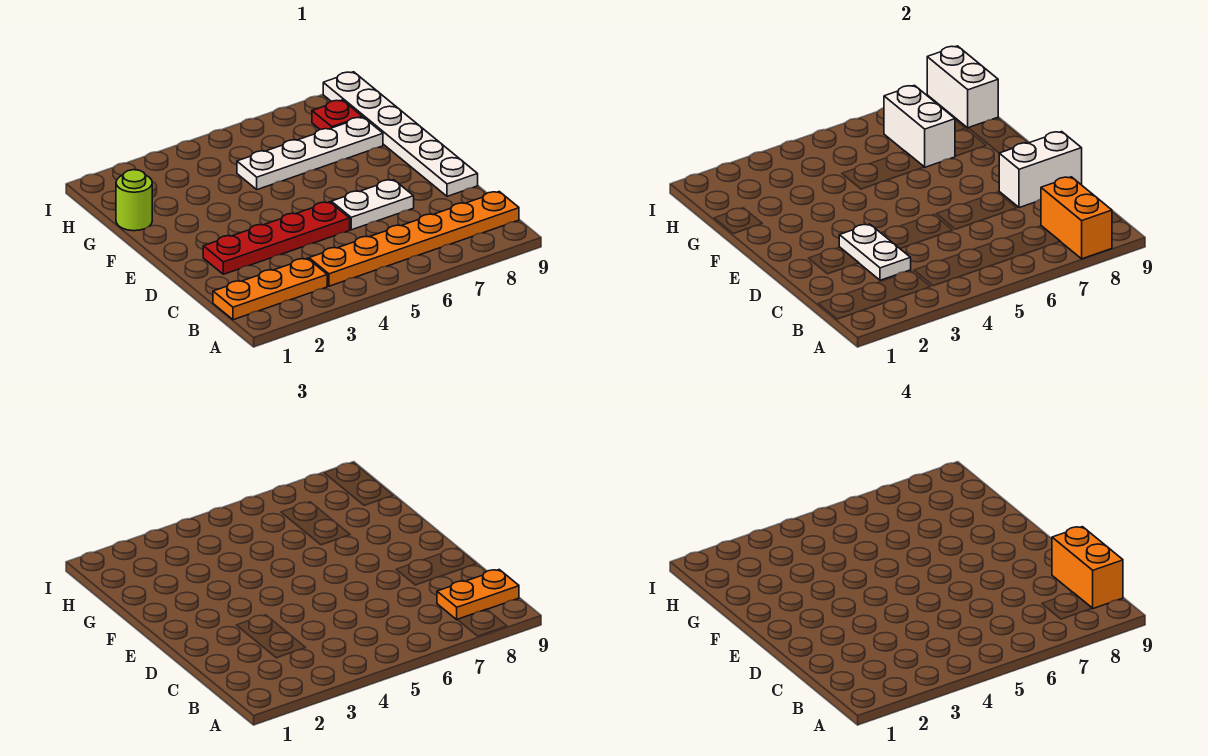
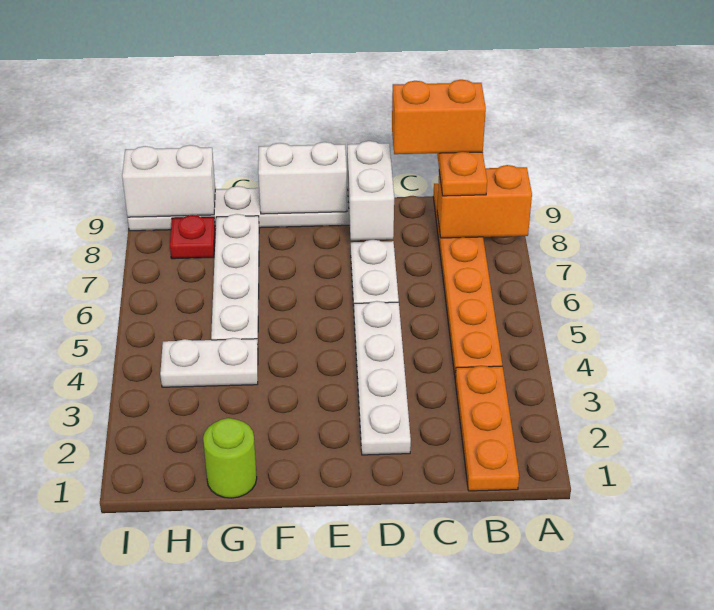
white plate C3:D3 level 2 -> white plate G4:H4 level 1
red plate D2:D5 level 1 -> white plate D2:D5 level 1
white brick G7:H7 level 2 -> white brick E9:F9 level 2

